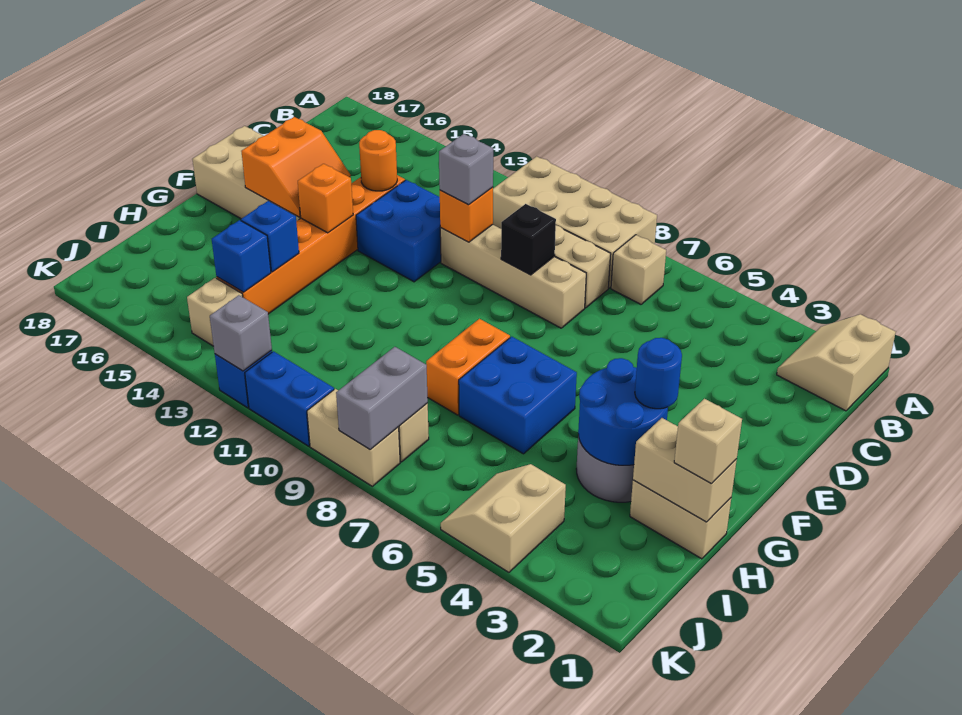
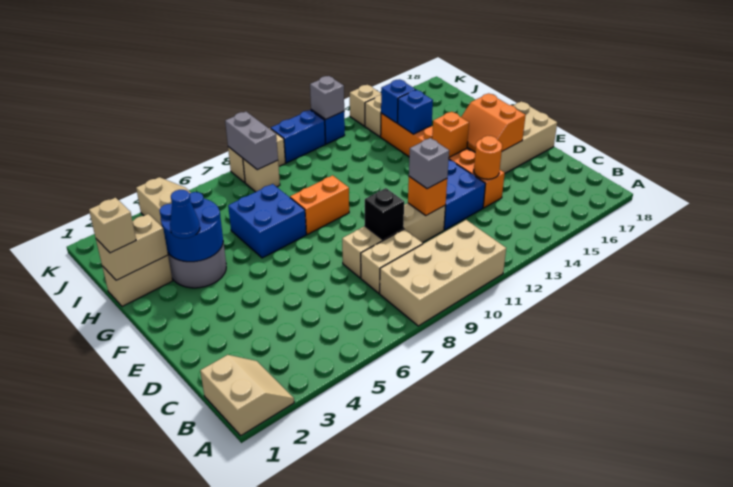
tan brick B7 level 1 -> tan brick K14 level 1
blue round brick G3 level 3 -> blue cone G3 level 3
orange brick G8:H8 level 1 -> orange brick G8:G9 level 1

